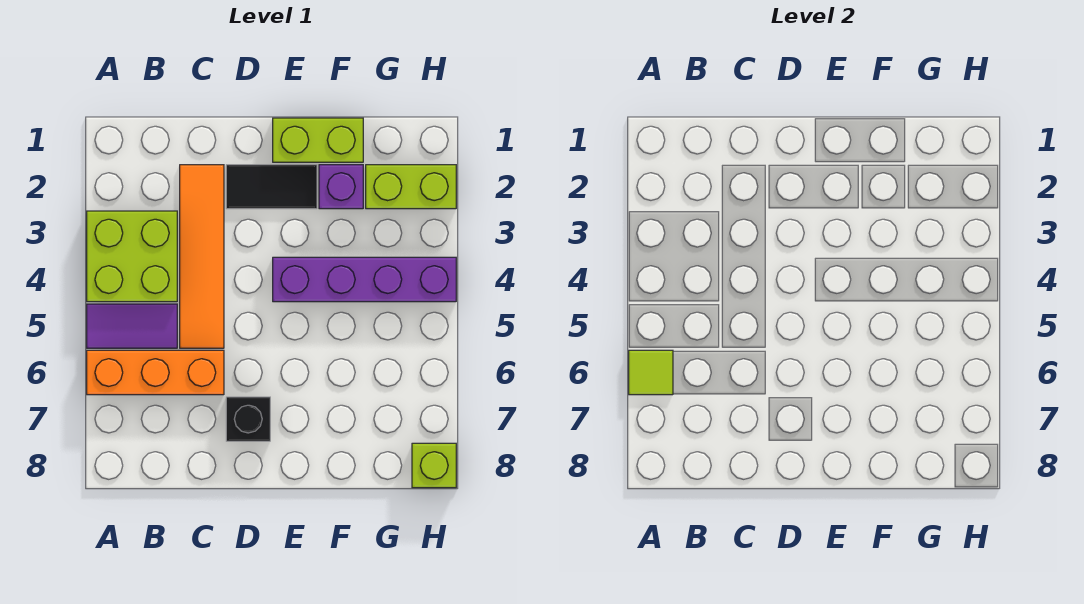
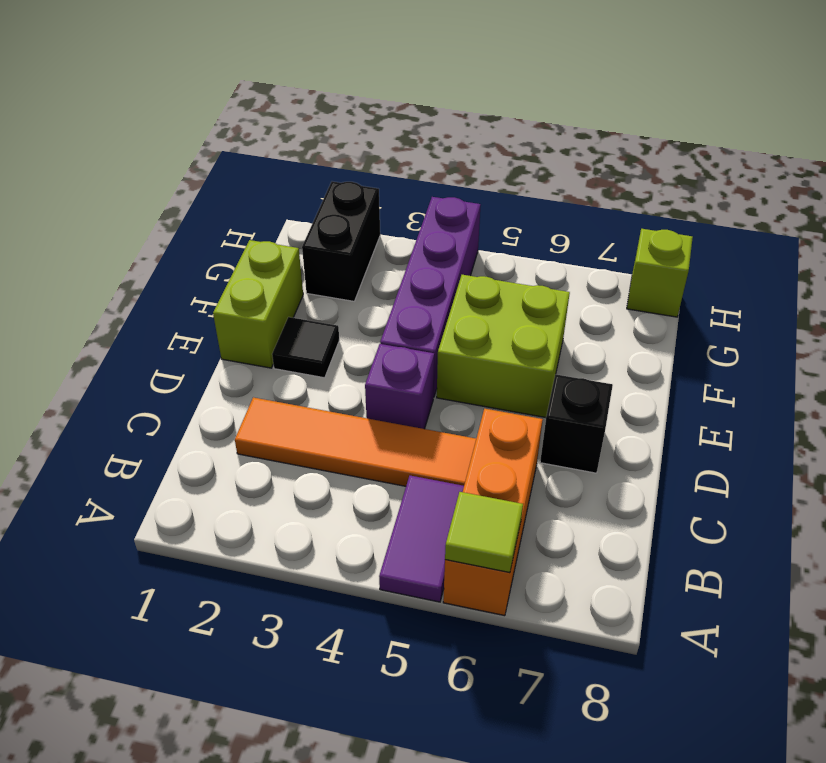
lime brick A3:B4 level 1 -> lime brick E5:F6 level 1
black tile D2:E2 level 1 -> black tile E2 level 1
purple brick F2 level 1 -> purple brick D4 level 1
lime brick G2:H2 level 1 -> black brick G2:H2 level 1

